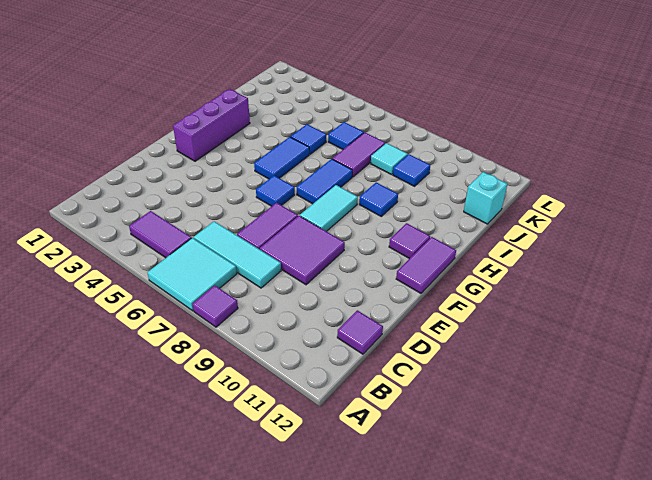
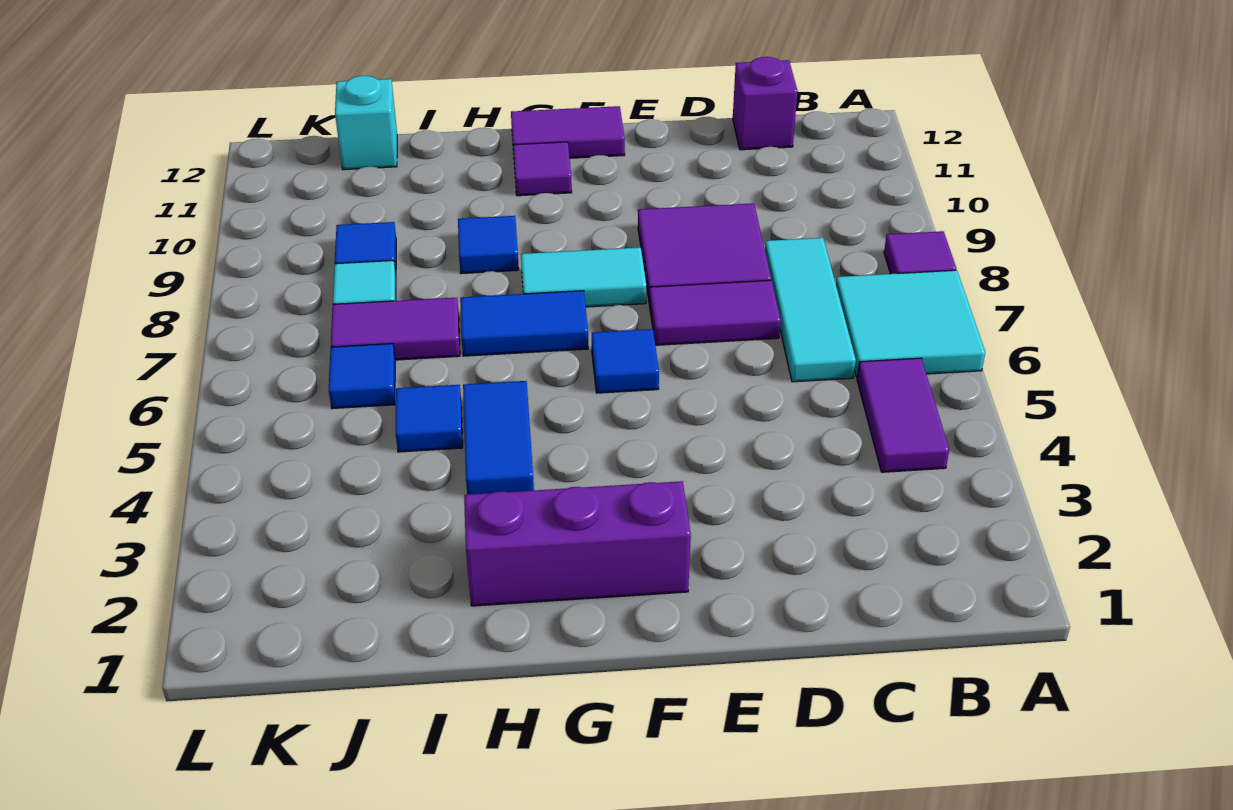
purple tile C12 level 1 -> purple brick C12 level 1
blue tile G5:H5 level 1 -> blue tile H4:H5 level 1

